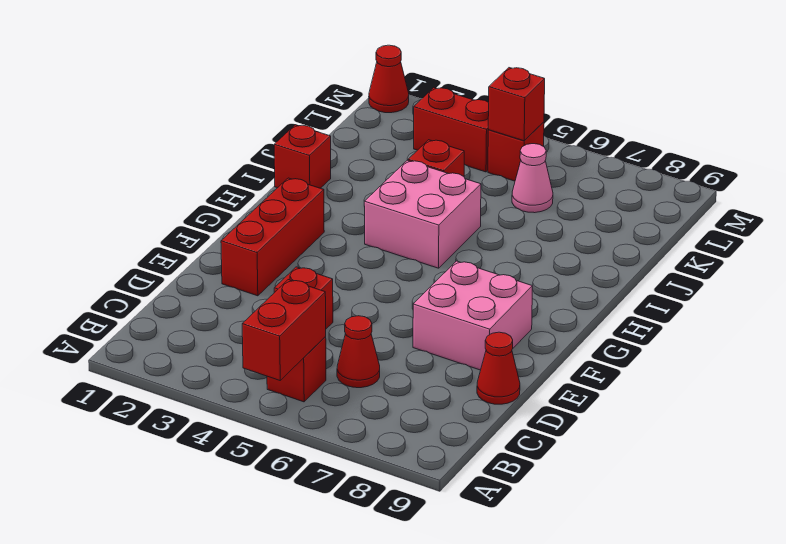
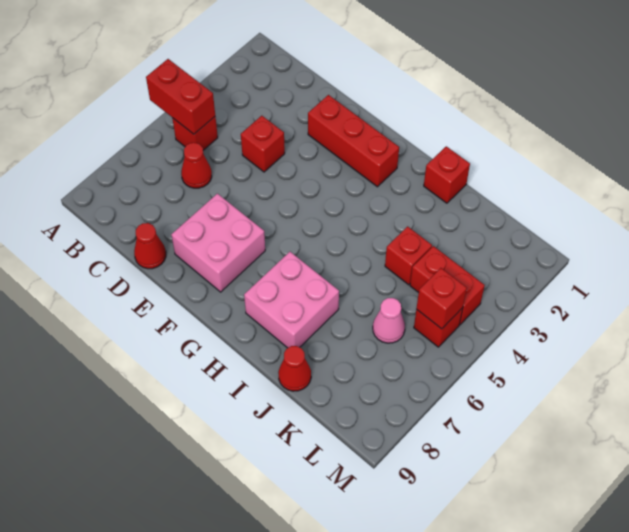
pink brick H4:I5 level 1 -> pink brick H7:I8 level 1
red brick L3:L4 level 1 -> red brick K4:L4 level 1
red cone M1 level 1 -> red cone J9 level 1

